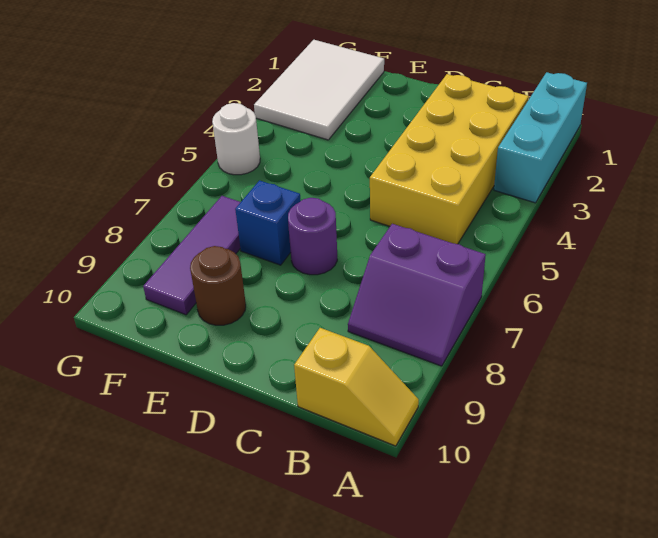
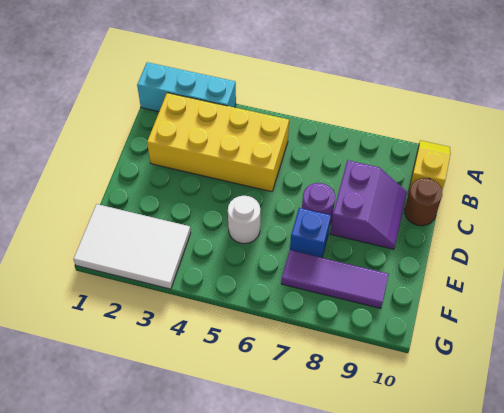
purple slope A7:B8 level 1 top 7 -> purple slope C8:D9 level 1 top 8
brown round brick E9 level 1 -> brown round brick C10 level 1
white round brick G5 level 1 -> white round brick E5 level 1

